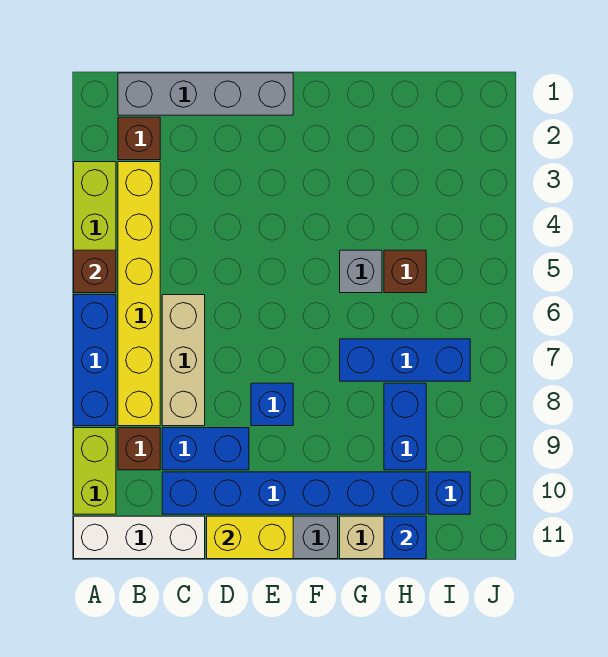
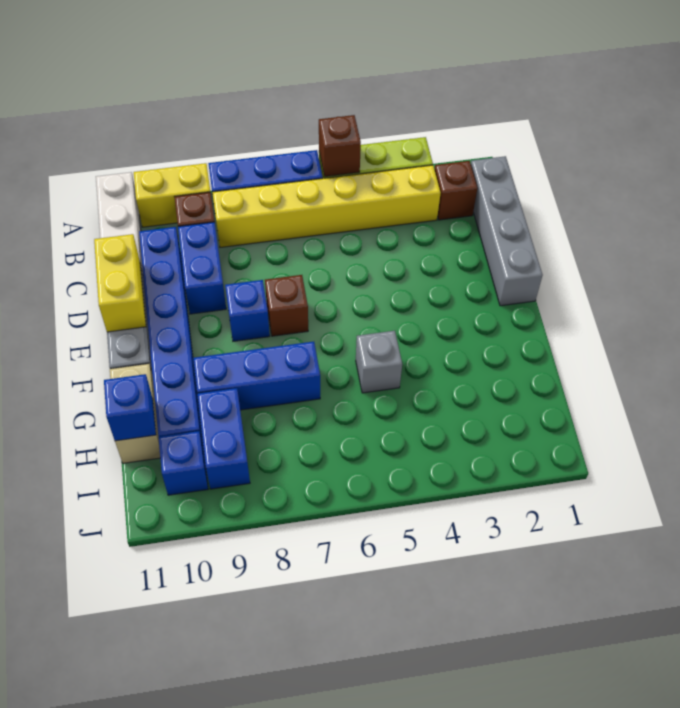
lime brick A9:A10 level 1 -> yellow brick A9:A10 level 1
tan brick C6:C8 level 1 -> none
blue brick G7:I7 level 1 -> blue brick G7:G9 level 1
brown brick H5 level 1 -> brown brick E7 level 1
blue brick H8:H9 level 1 -> blue brick H9:I9 level 1

